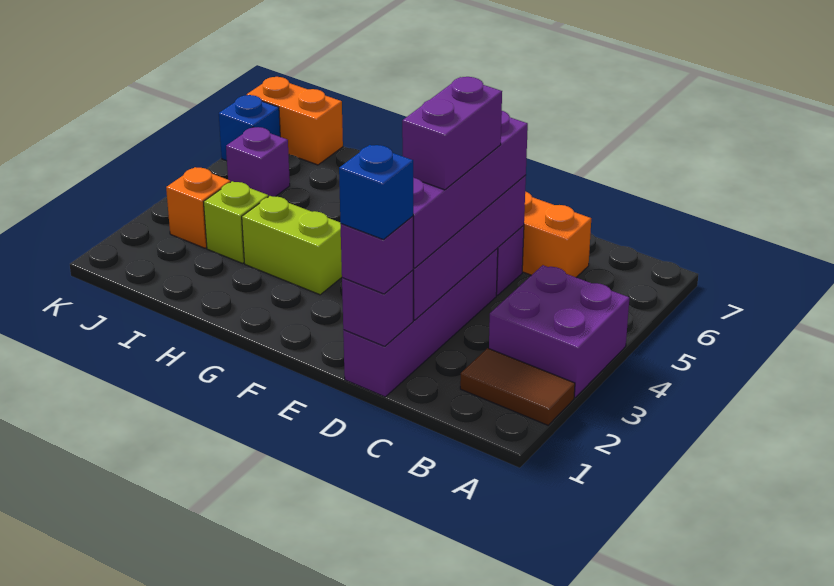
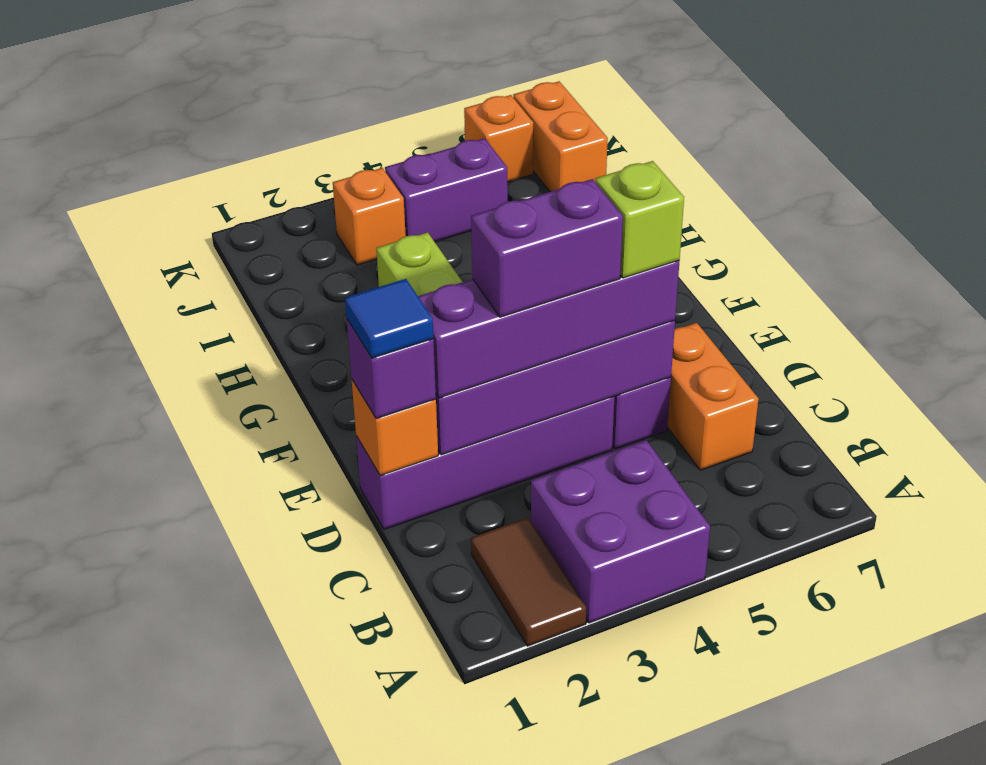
purple brick D1 level 2 -> orange brick D1 level 2
blue brick D1 level 4 -> blue tile D1 level 4
lime brick I3 level 1 -> lime brick D5 level 4
purple brick J5 level 1 -> purple brick J4:J5 level 1
blue brick K6 level 1 -> orange brick K6 level 1

